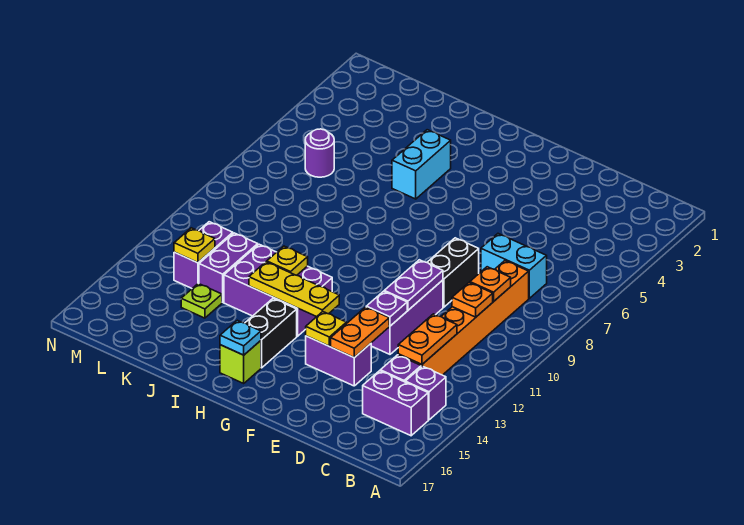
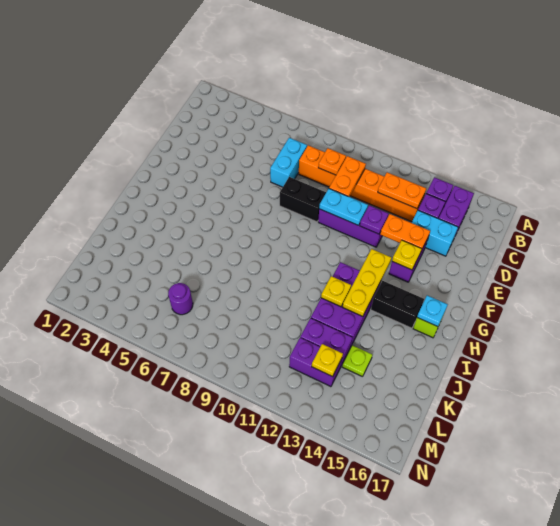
orange plate C10 level 2 -> orange plate C10:D10 level 2
purple plate E10:E11 level 2 -> cyan plate E10:E11 level 2
cyan brick I4:I5 level 1 -> cyan brick D14:D15 level 1

